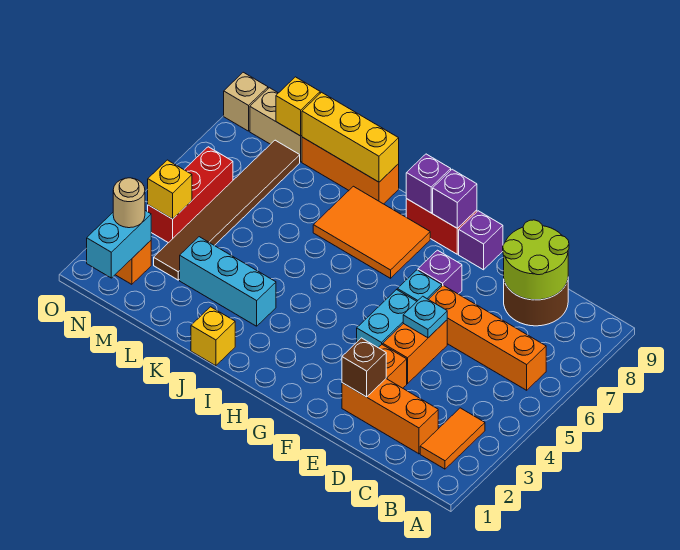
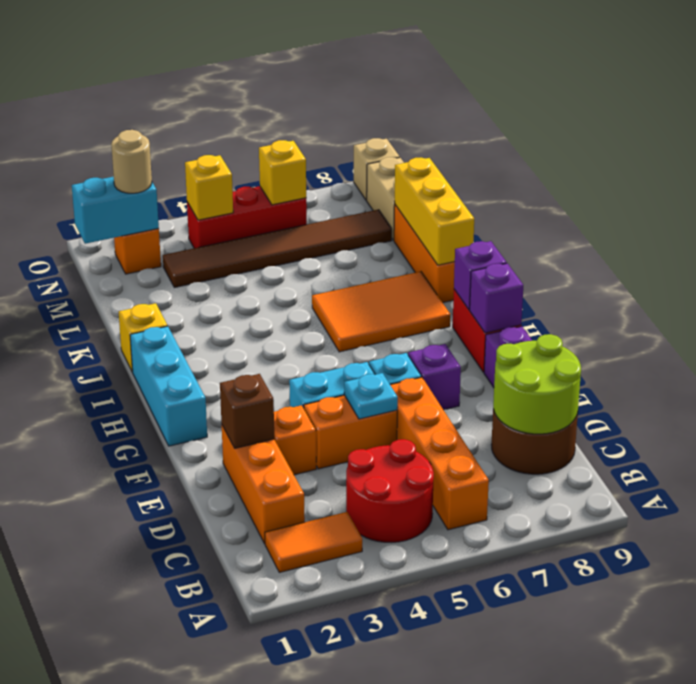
none -> red round brick B4:C5 level 1
orange tile H7:J8 level 1 -> orange tile I6:J8 level 1
cyan brick J3:L3 level 1 -> cyan brick G1:I1 level 1
yellow brick M9 level 2 -> yellow brick N6 level 2

